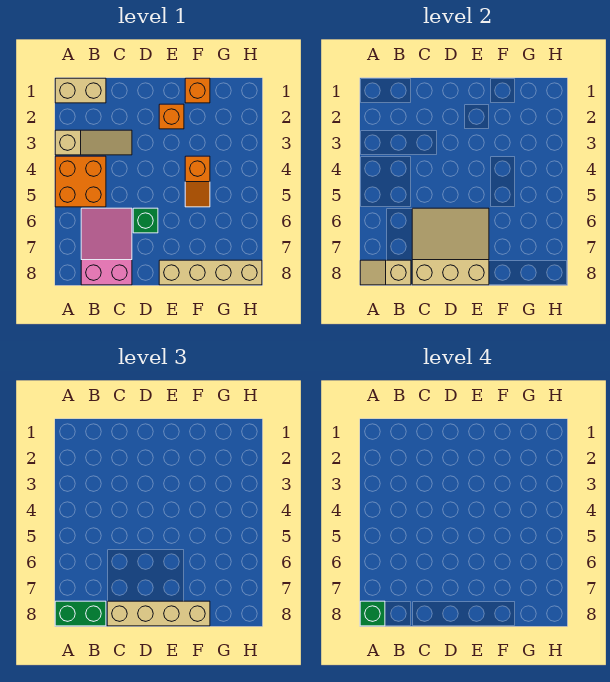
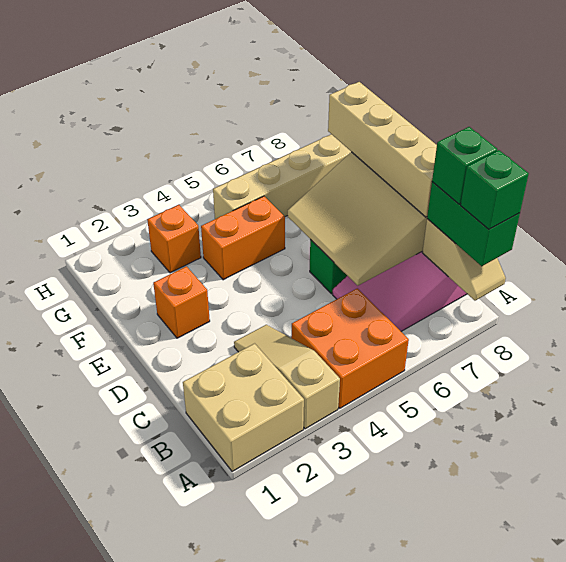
tan brick A1:B1 level 1 -> tan brick A1:B2 level 1
none -> green brick B8 level 4
tan brick E8:H8 level 1 -> tan brick G5:G8 level 1
orange brick F1 level 1 -> orange brick G3 level 1
orange slope F4:F5 level 1 top 4 -> orange brick F4:F5 level 1

